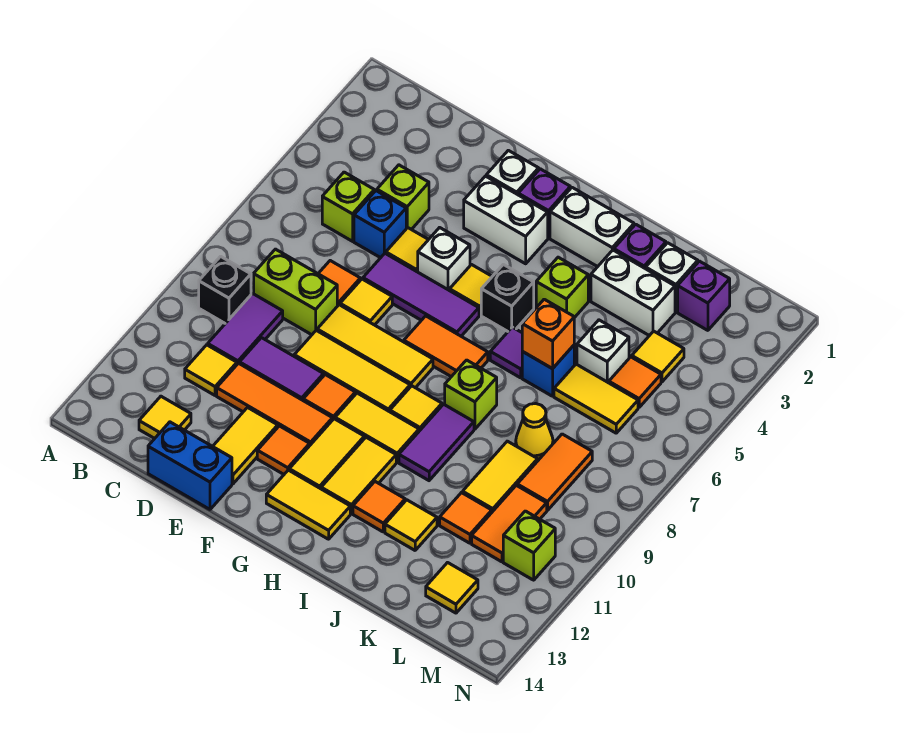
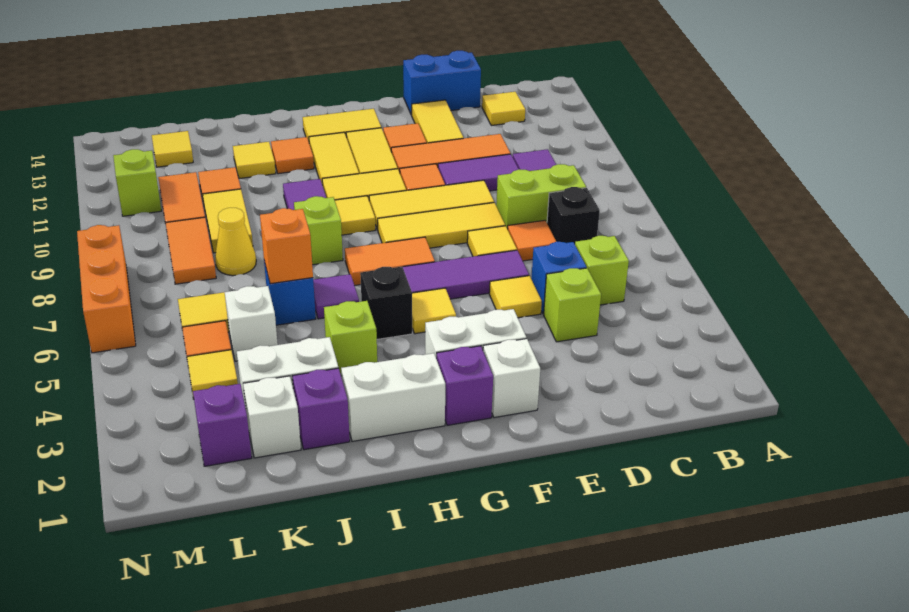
black brick B9 level 1 -> black brick C7 level 1
yellow tile C11 level 1 -> none
white brick F5 level 1 -> none
none -> orange brick N6:N8 level 1

